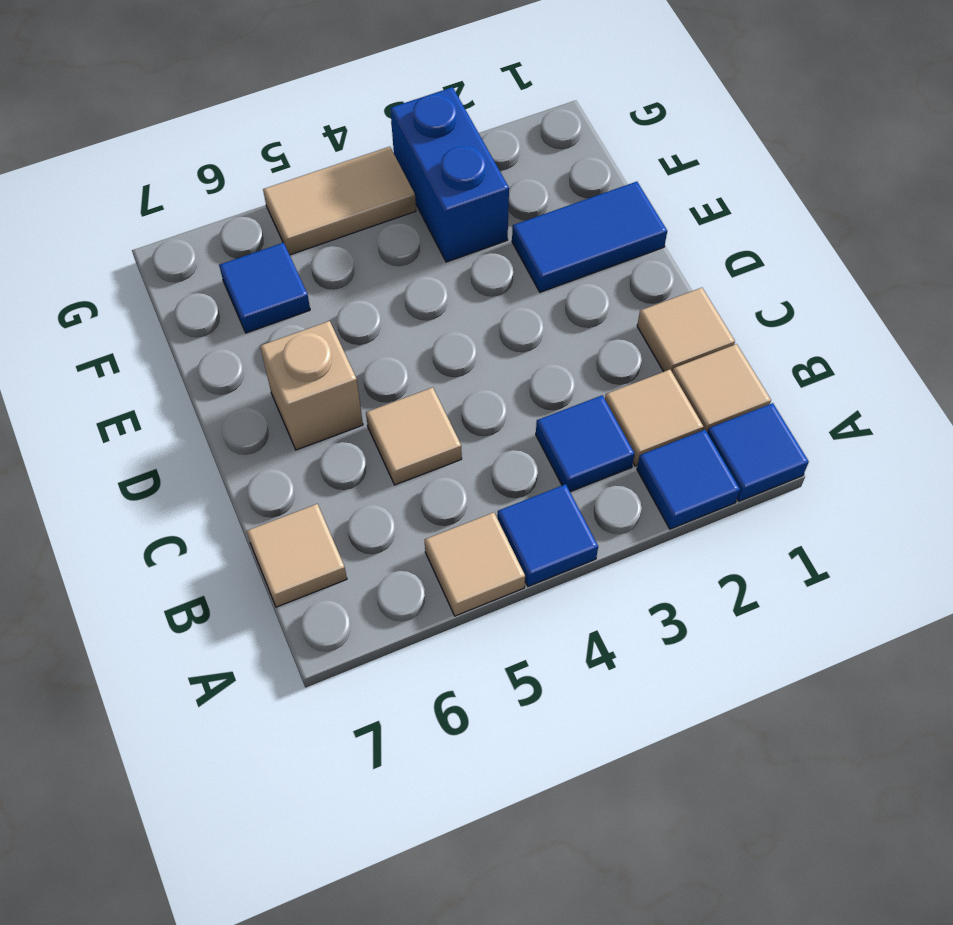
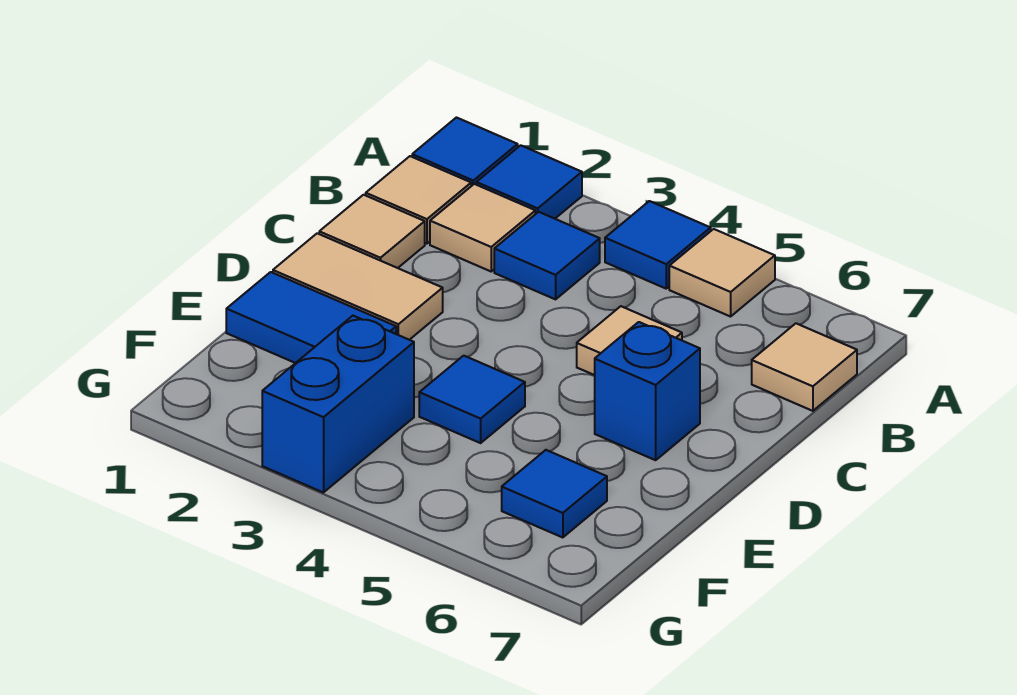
tan brick D6 level 1 -> blue brick D6 level 1
none -> blue tile E4 level 1
tan tile G4:G5 level 1 -> tan tile D1:D2 level 1

